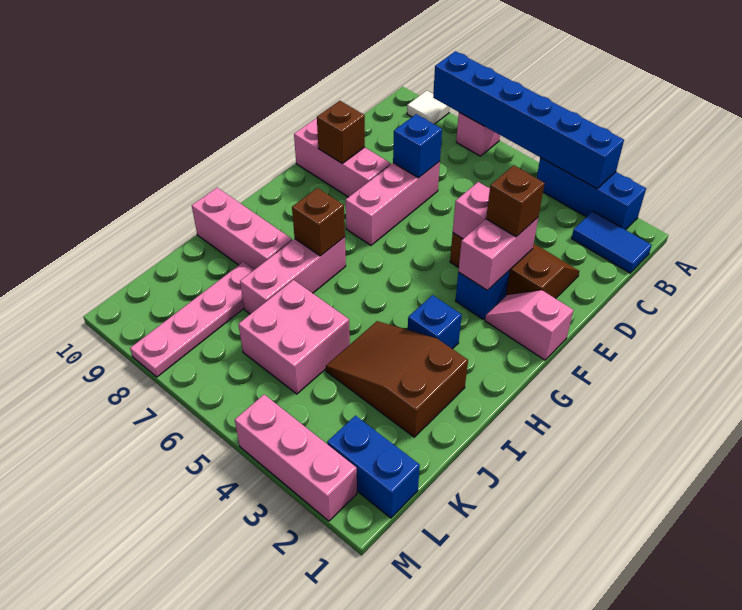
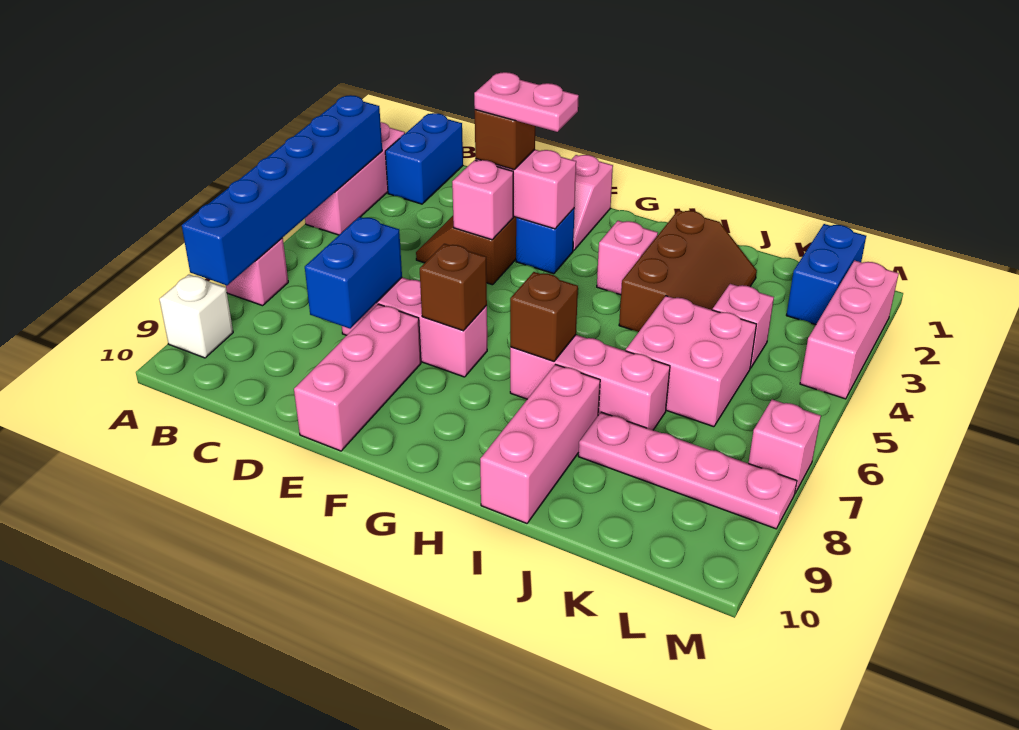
blue brick A2:A4 level 1 -> pink brick A2:A4 level 1
white tile A9 level 1 -> white brick A9 level 1
blue tile B1:B2 level 1 -> blue brick B1:B2 level 1
blue brick D7 level 2 -> blue brick D7:D8 level 2
none -> pink plate E3:F3 level 4
brown brick E9 level 2 -> brown brick F7 level 2
blue brick H3 level 1 -> pink brick H3 level 1
brown slope I2:J4 level 1 top 2 -> brown slope I2:J4 level 1 top I
none -> pink brick K4 level 1
none -> pink brick M7 level 1

